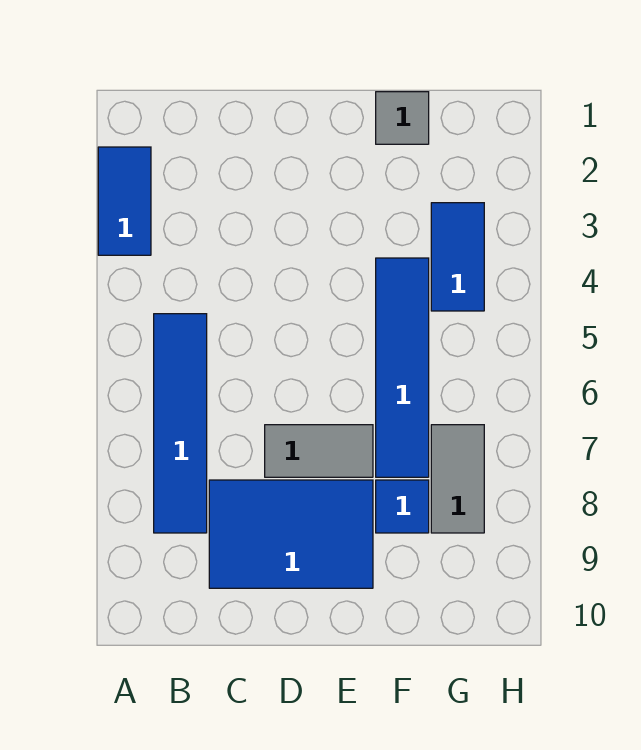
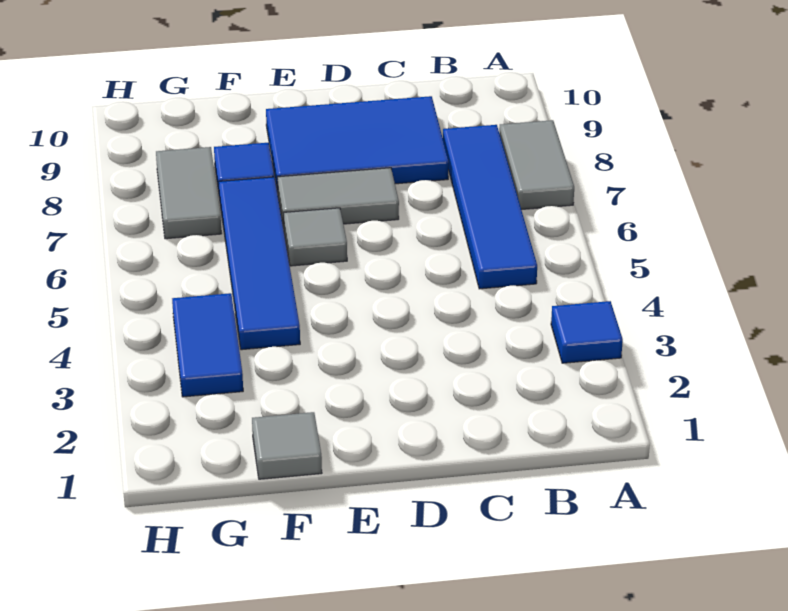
blue tile A2:A3 level 1 -> blue tile A3 level 1
none -> grey tile A7:A8 level 1
none -> grey tile E6 level 1

